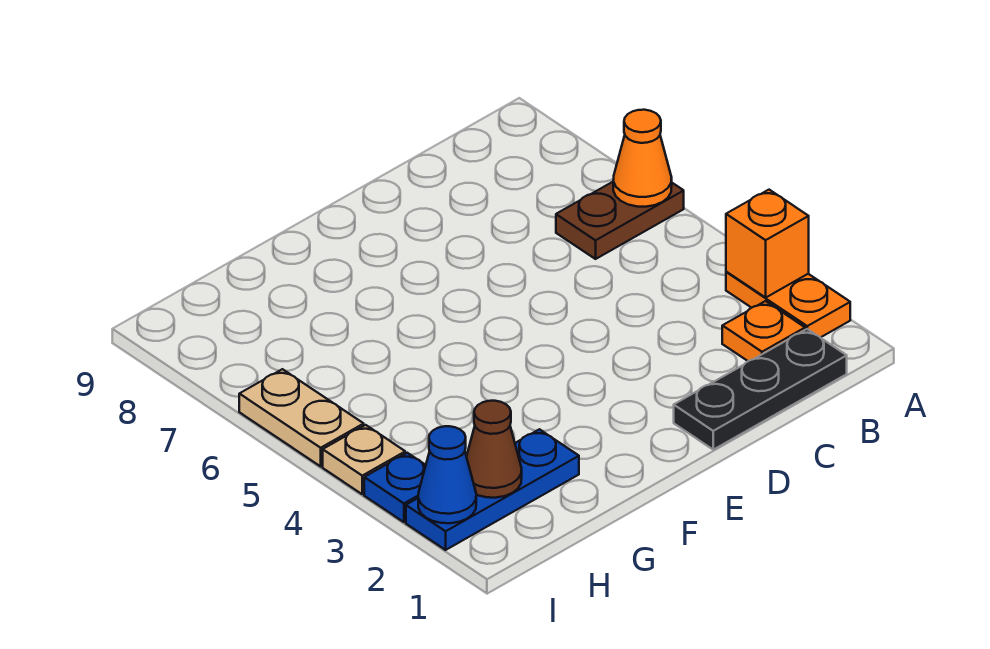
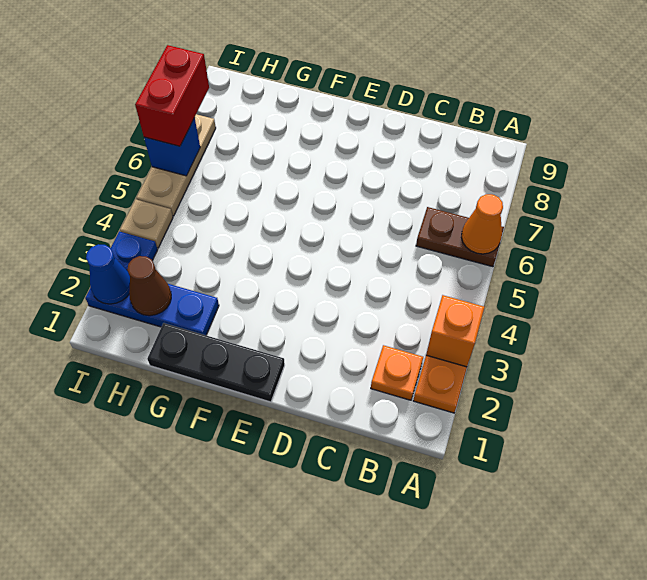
black plate B1:D1 level 1 -> black plate E1:G1 level 1
tan plate I5:I6 level 1 -> tan plate I5:I7 level 1
none -> blue brick I6 level 2
none -> red brick I6:I7 level 3

